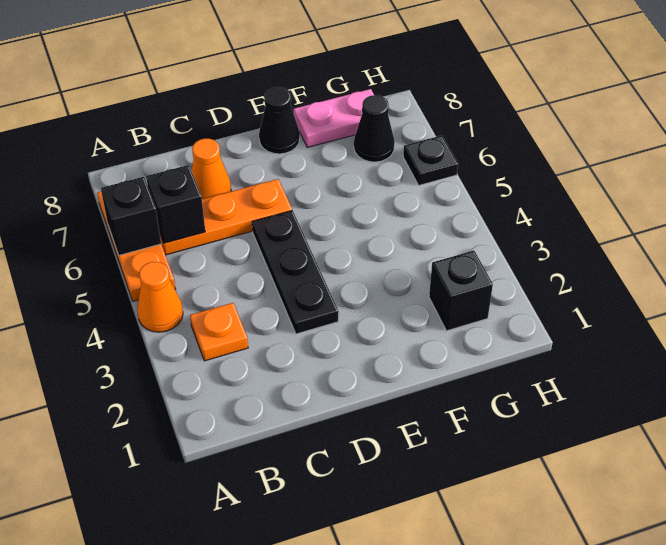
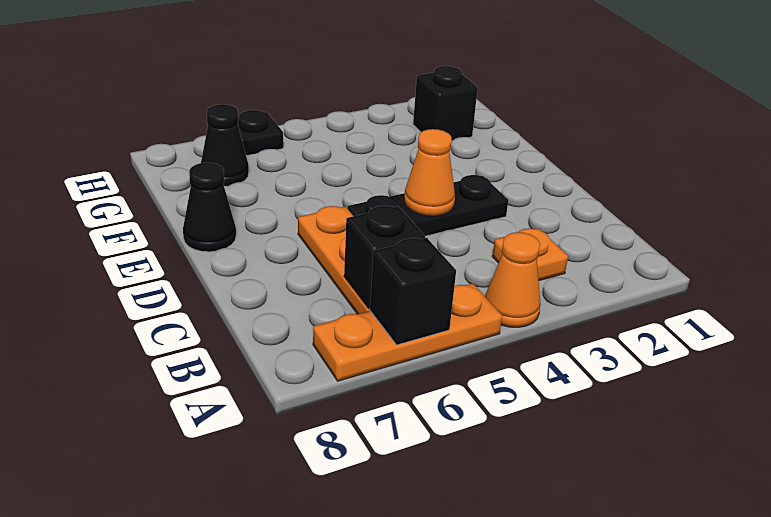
orange cone C7 level 1 -> orange cone D4 level 2
pink plate F8:G8 level 1 -> none

